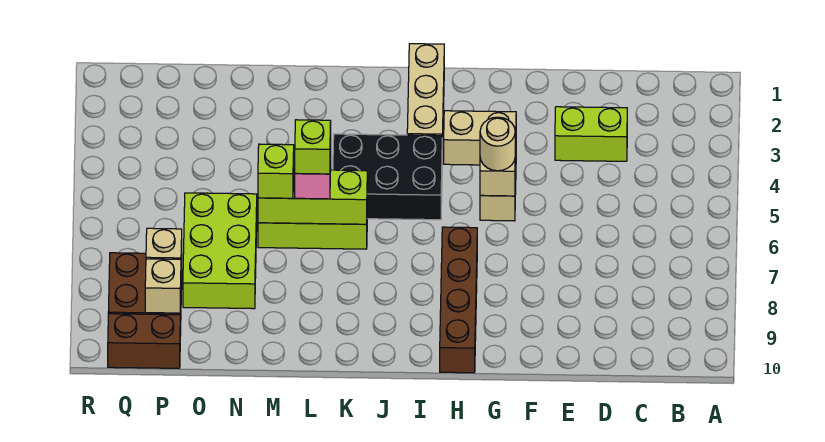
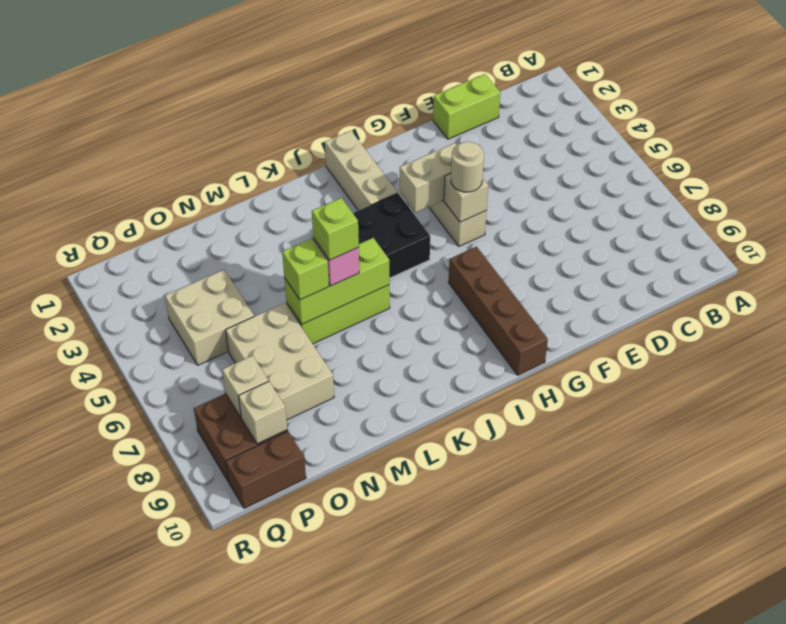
lime brick D3:E3 level 1 -> lime brick D1:E1 level 1
lime brick N6:O8 level 1 -> tan brick N6:O8 level 1
none -> tan brick O4:P5 level 1

